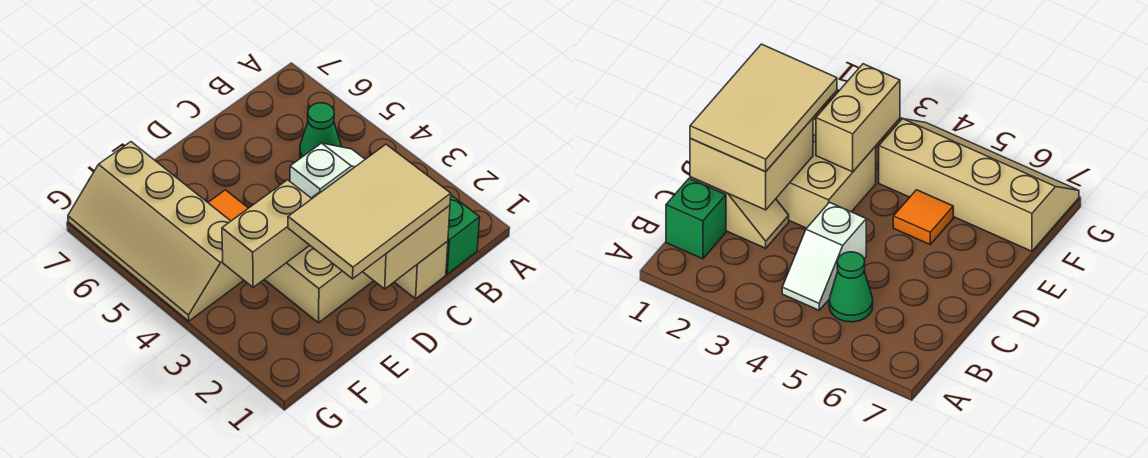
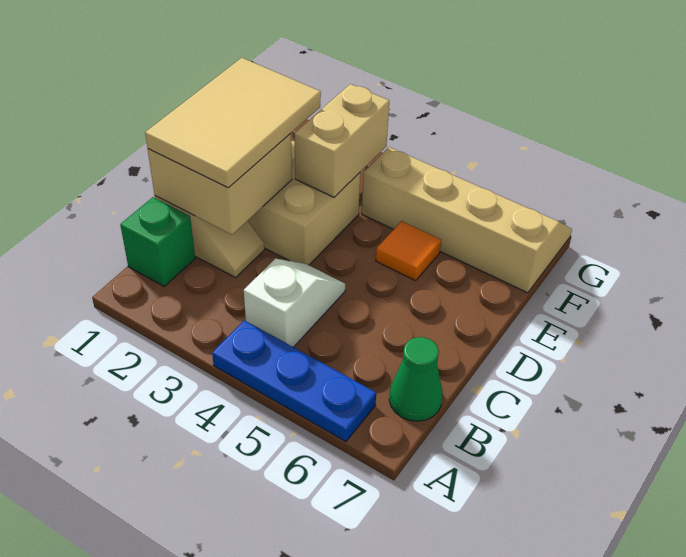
none -> blue plate A4:A6 level 1
white slope B4:C4 level 1 top C -> white slope B4:C4 level 1 top B
green cone B5 level 1 -> green cone B7 level 1

